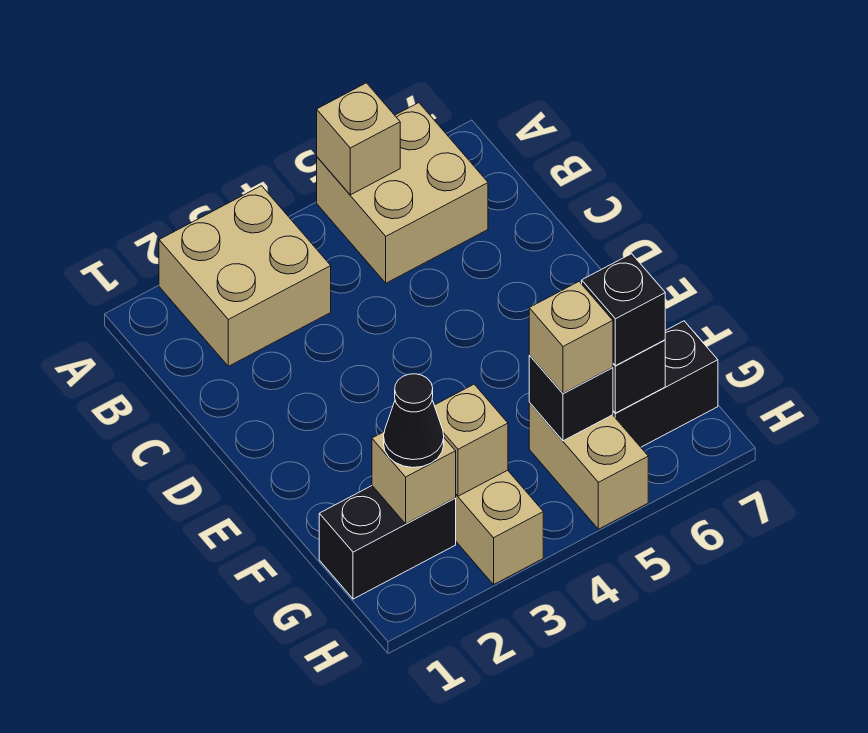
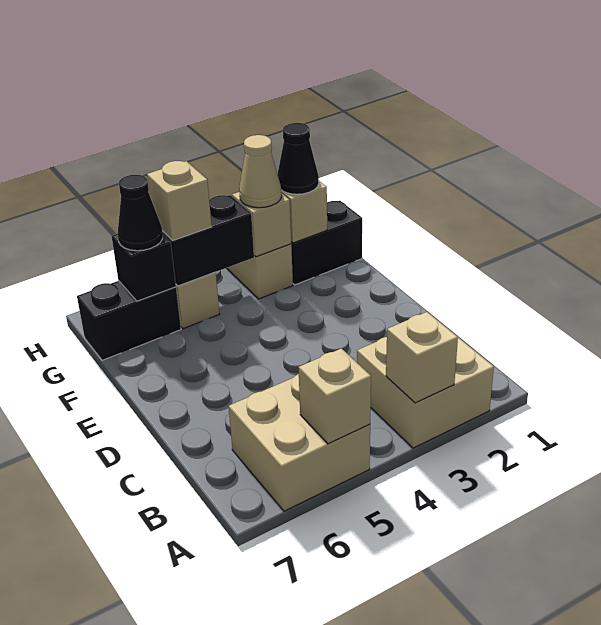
none -> tan brick A3 level 2
none -> tan cone G3 level 3
black brick G5 level 2 -> black brick G4:G5 level 2
black brick G6 level 3 -> black cone G6 level 3

